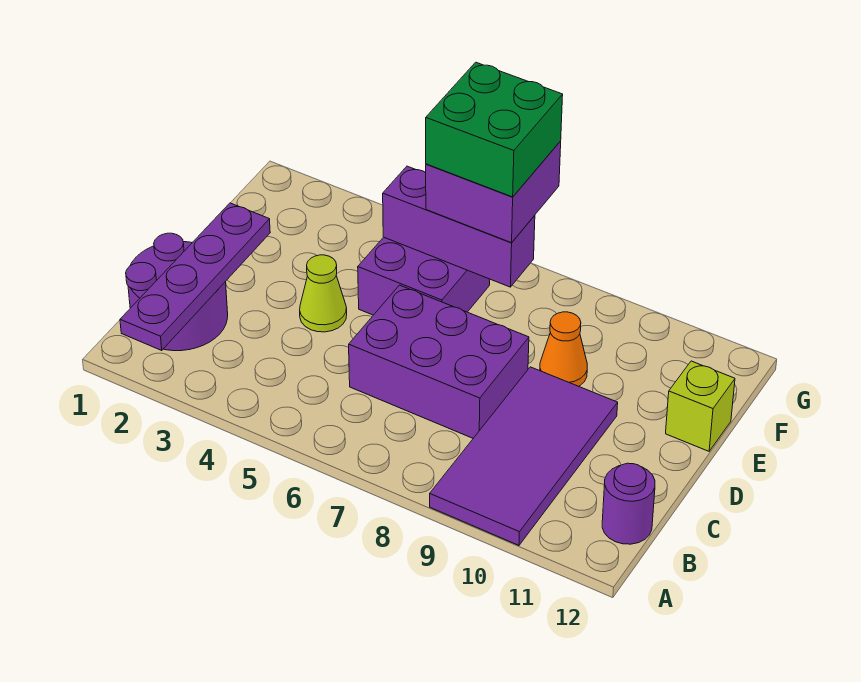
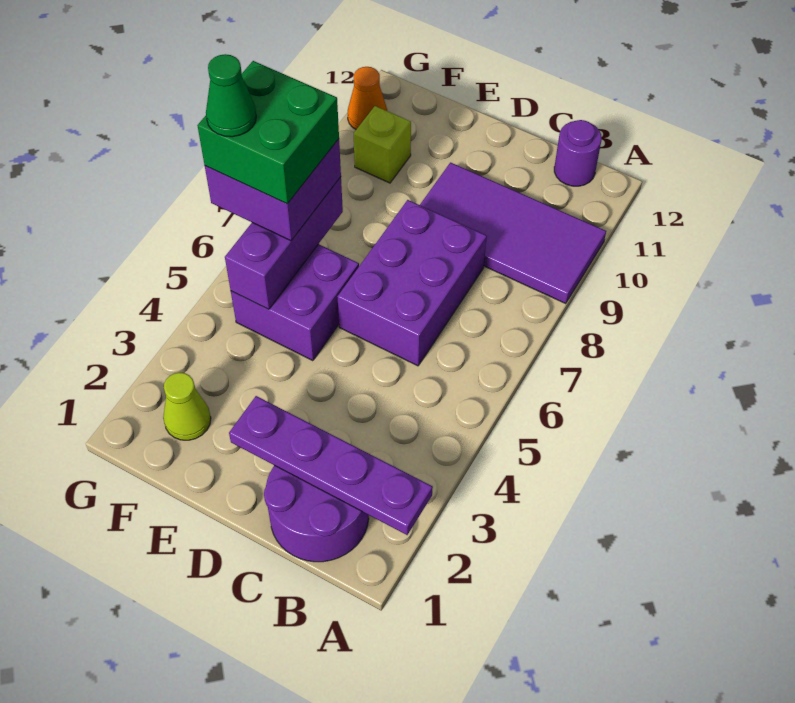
lime cone D4 level 1 -> lime cone F2 level 1
orange cone E9 level 1 -> orange cone G11 level 1
lime brick E12 level 1 -> lime brick F10 level 1
none -> green cone G6 level 5

